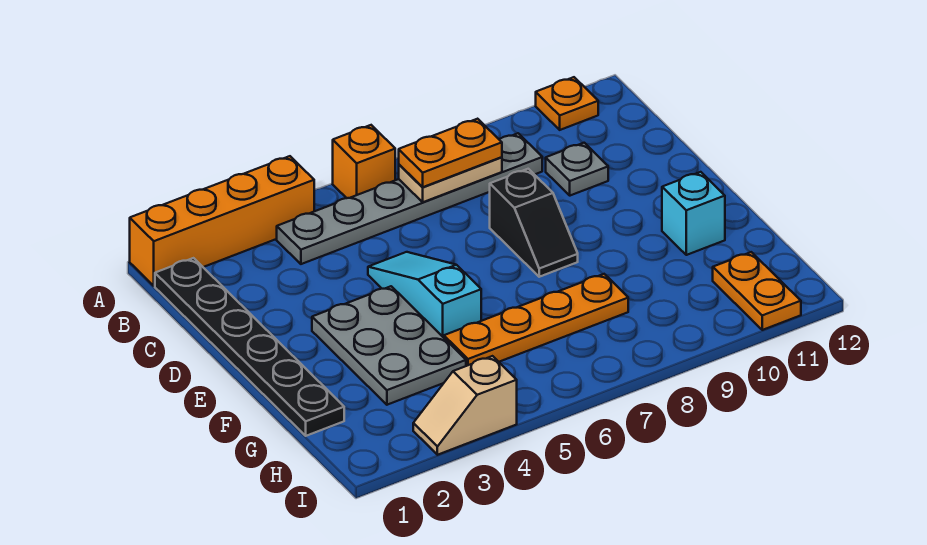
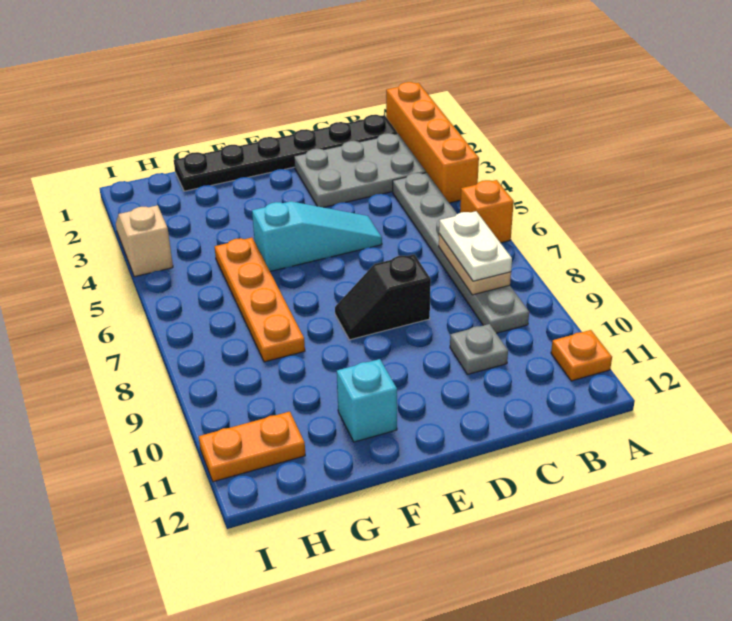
orange plate B7:B8 level 3 -> white plate B7:B8 level 3
grey plate E3:G4 level 1 -> grey plate B2:D3 level 1

